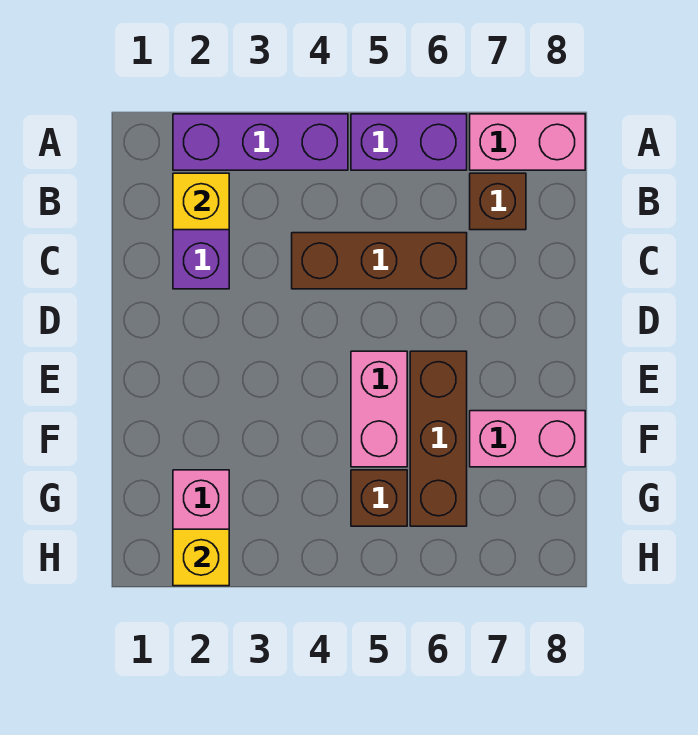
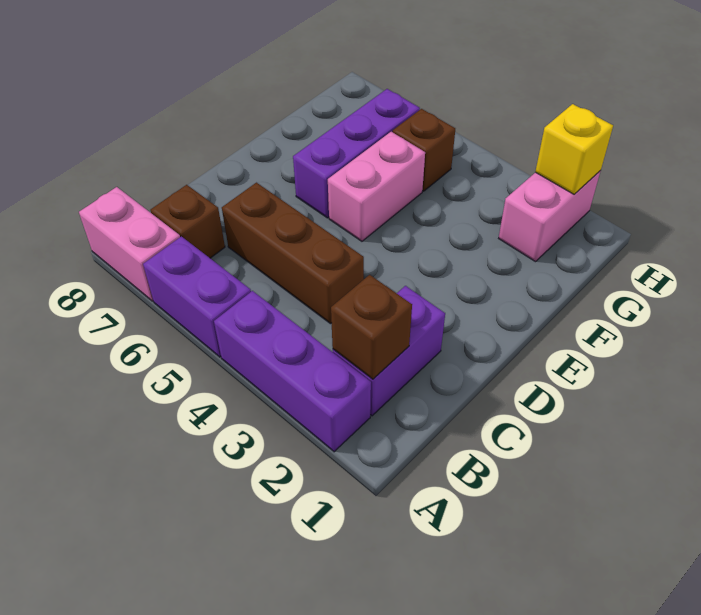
yellow brick B2 level 2 -> brown brick B2 level 2
brown brick E6:G6 level 1 -> purple brick E6:G6 level 1
pink brick F7:F8 level 1 -> none

